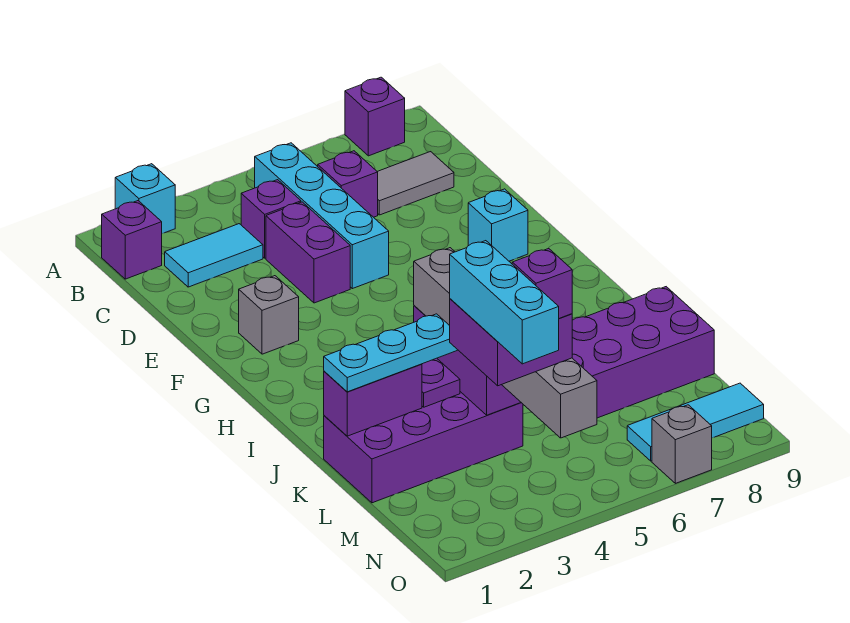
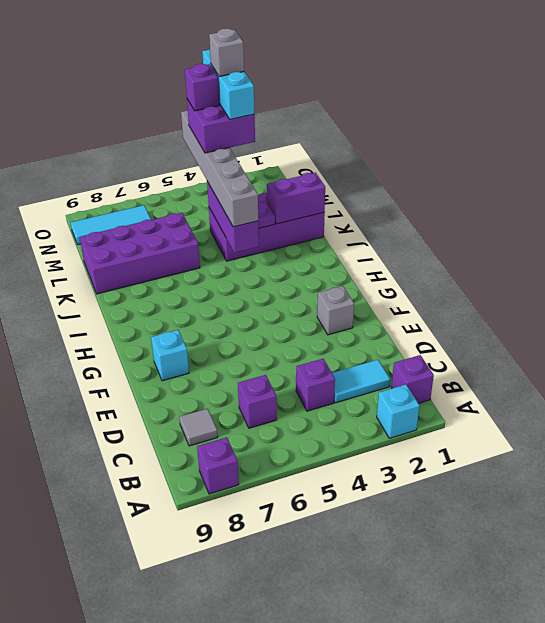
cyan brick B5:E5 level 1 -> none
grey tile C7:C8 level 1 -> grey tile C8 level 1
purple brick D4:E4 level 1 -> none
cyan plate K1:K3 level 3 -> none
grey brick O7 level 1 -> grey brick N3 level 6

